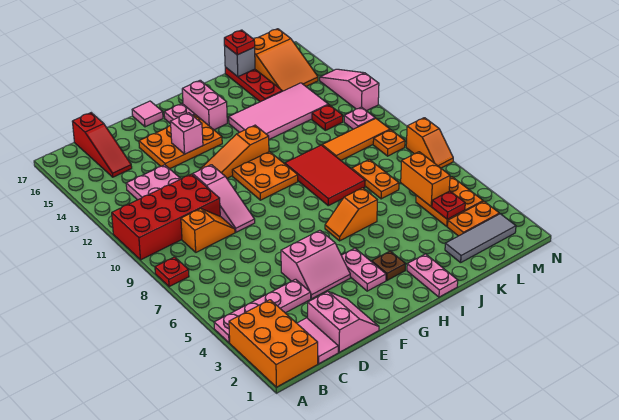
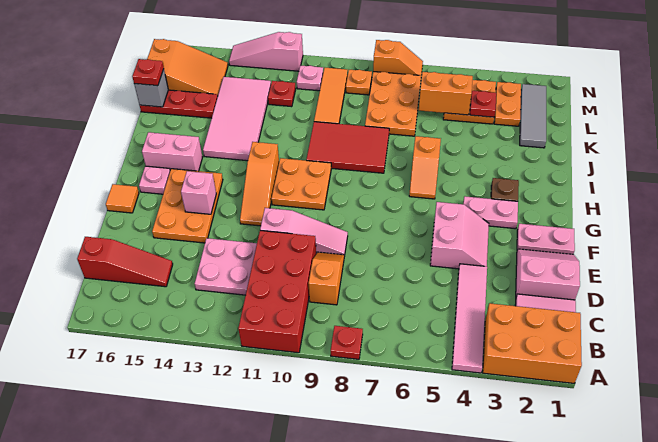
pink plate A4:D4 level 1 -> pink tile A4:D4 level 1
pink tile F17 level 1 -> orange tile F17 level 1
pink plate I1:I2 level 1 -> pink plate F1:F2 level 1
orange plate K7:K8 level 1 -> orange plate K7:M8 level 1

